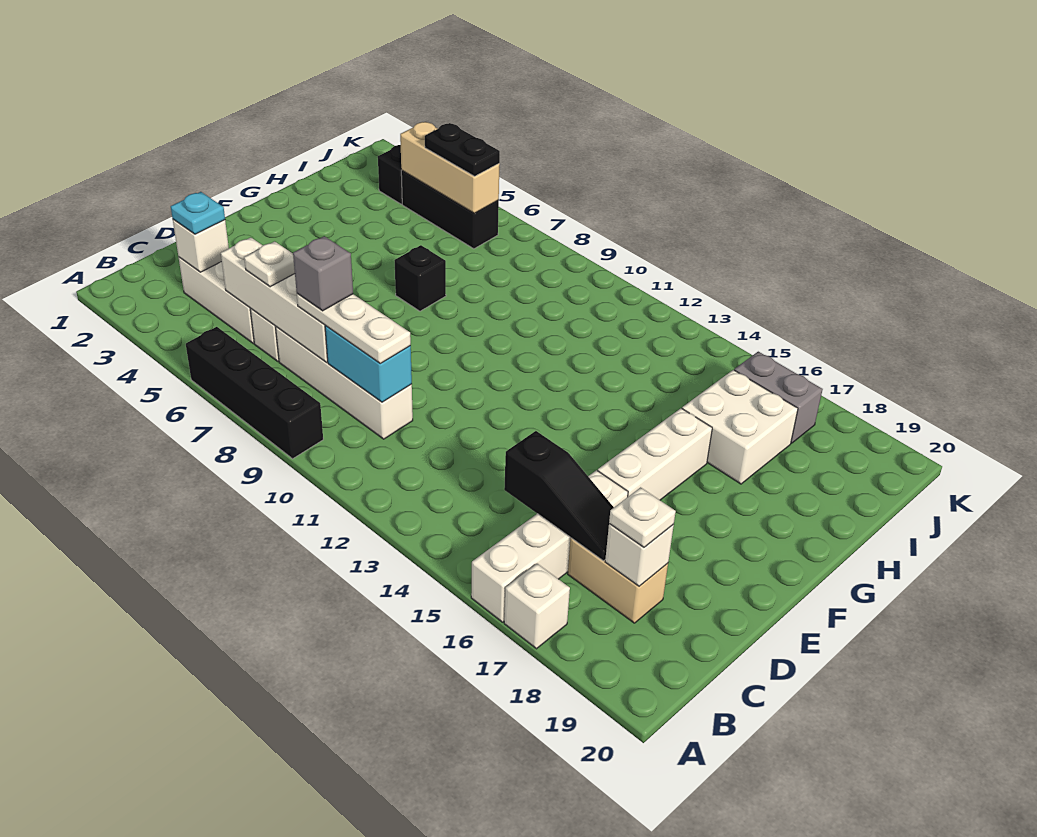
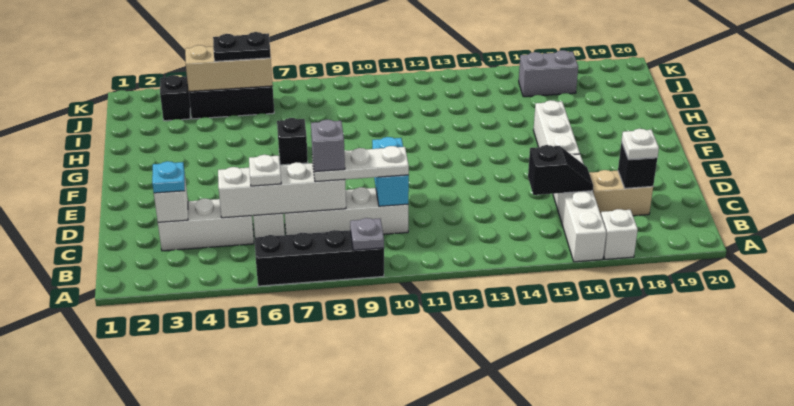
none -> grey plate A9 level 2
cyan brick C9:C10 level 2 -> cyan brick C10:D10 level 2
black slope C15:C17 level 2 top 15 -> black slope C15:C16 level 2 top 15
white brick C18 level 2 -> black brick C18 level 2
white brick H16:I17 level 1 -> none

